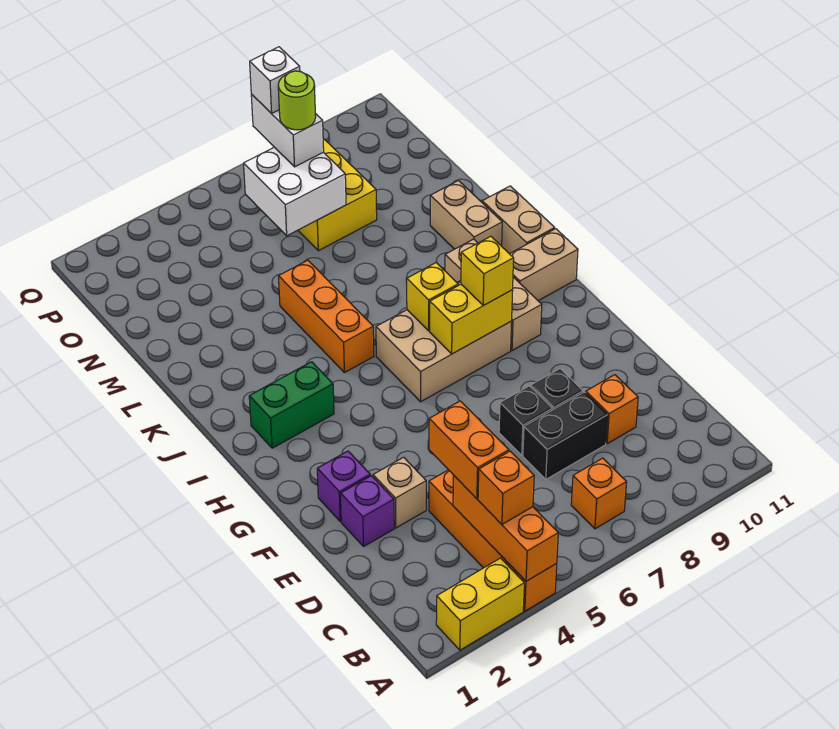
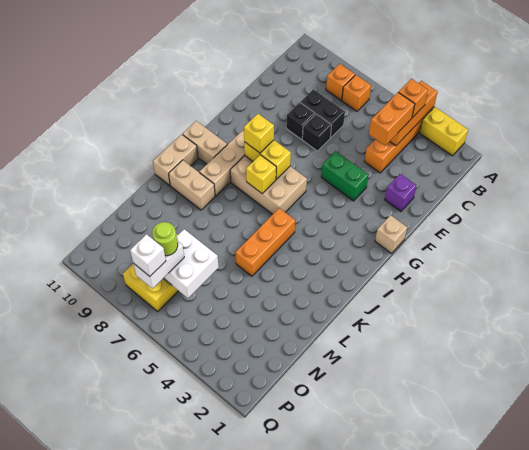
orange brick D9 level 1 -> orange brick B8 level 1
tan brick E3 level 1 -> tan brick G1 level 1
purple brick F2 level 1 -> none
green brick I2:I3 level 1 -> green brick F4:F5 level 1
tan brick K10:L10 level 1 -> tan brick K9:K10 level 1

